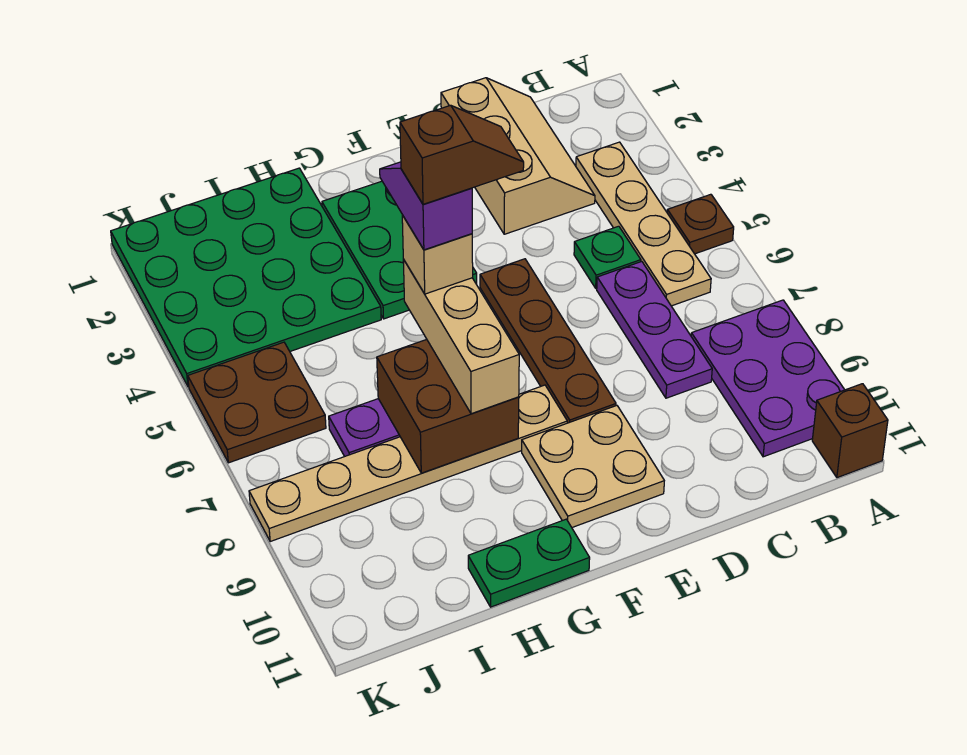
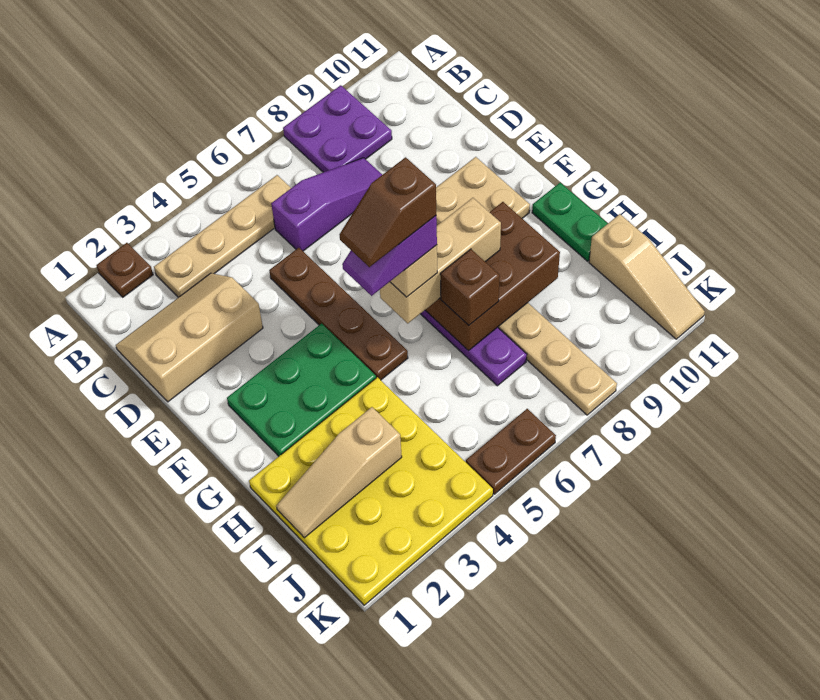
brown plate A5 level 1 -> brown plate A2 level 1
purple plate A8:B10 level 1 -> purple plate A8:B9 level 1
brown brick A11 level 1 -> brown brick H7 level 3
green plate C5 level 1 -> none
purple plate C6:C8 level 1 -> purple slope C6:C8 level 1 top 6
brown plate E5:E8 level 1 -> brown plate D5:G5 level 1
brown slope F6:G6 level 6 top G -> brown slope G5:G6 level 6 top 6
brown brick G7:H8 level 2 -> brown brick G7:H9 level 2
green plate H1:K4 level 1 -> yellow plate H1:K4 level 1
none -> tan slope I1:I3 level 2 top 3
none -> tan slope I11:K11 level 1 top I
brown plate J5:K6 level 1 -> brown plate K5:K6 level 1

